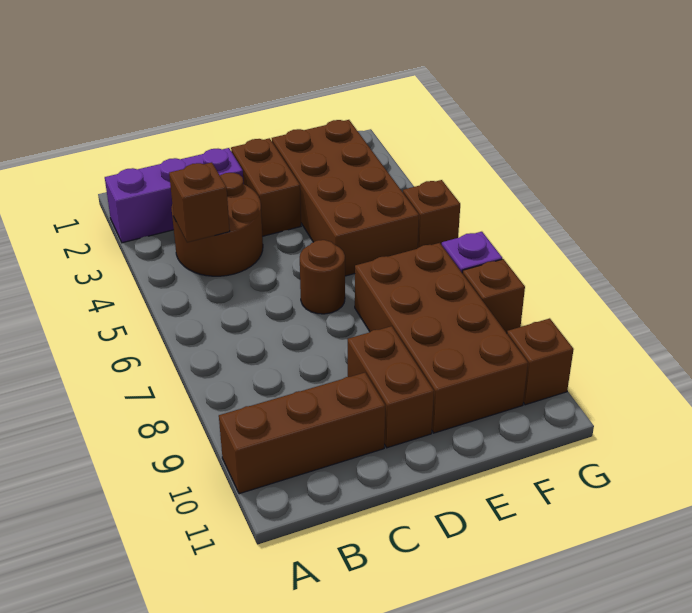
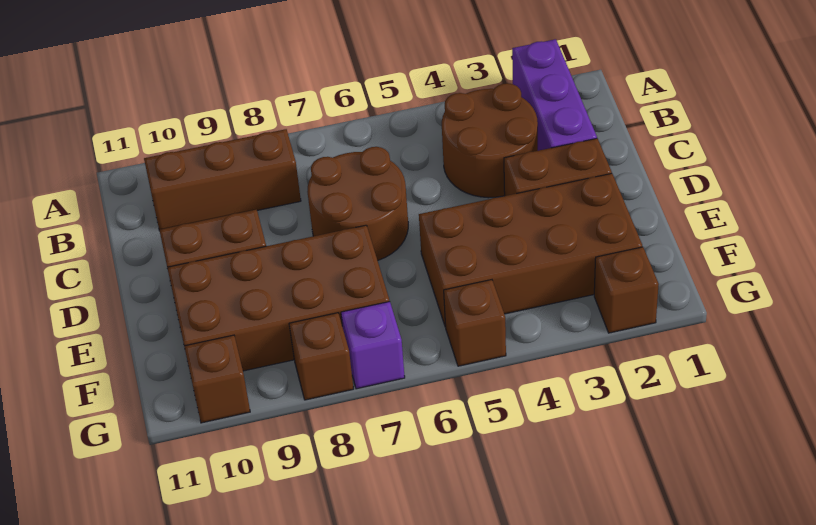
brown brick A10:C10 level 1 -> brown brick B8:B10 level 1
brown brick B4 level 2 -> brown brick G2 level 1
brown round brick D6 level 1 -> brown round brick C6:D7 level 1

